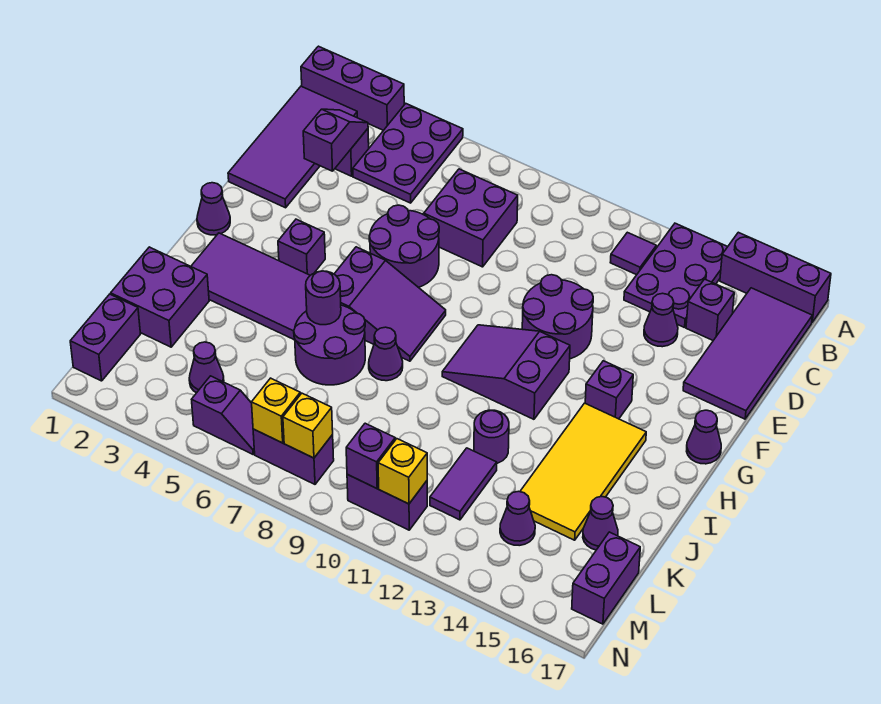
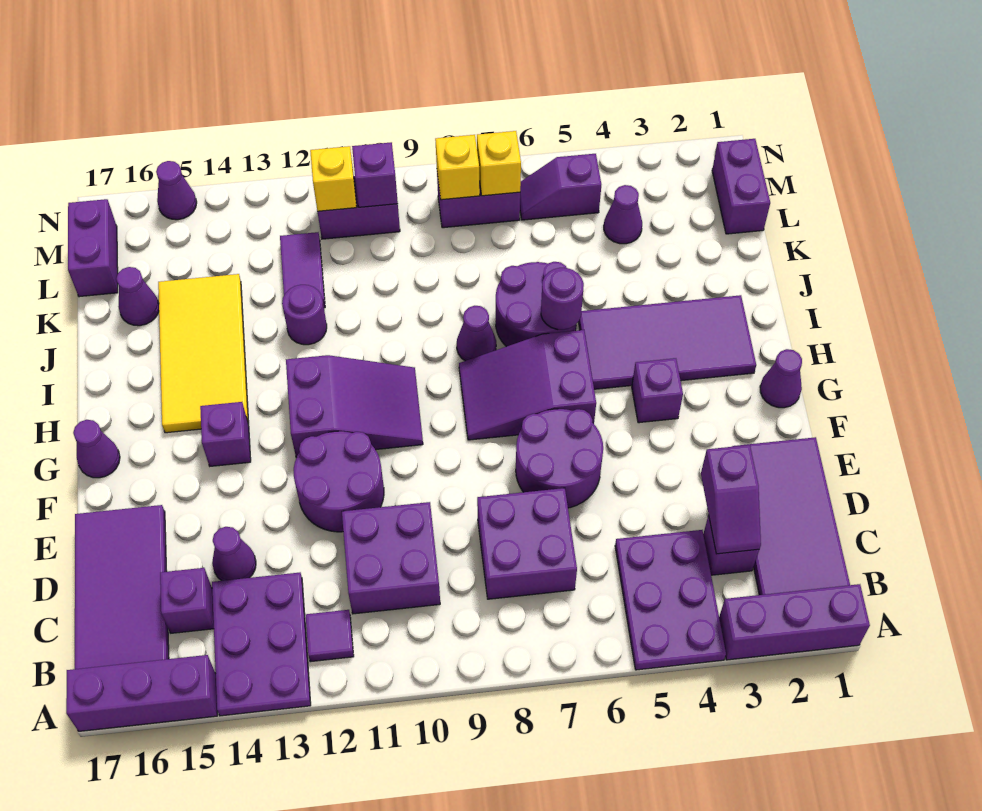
purple brick J1:K2 level 1 -> purple brick C10:D11 level 1
purple cone L14 level 1 -> purple cone N15 level 1

